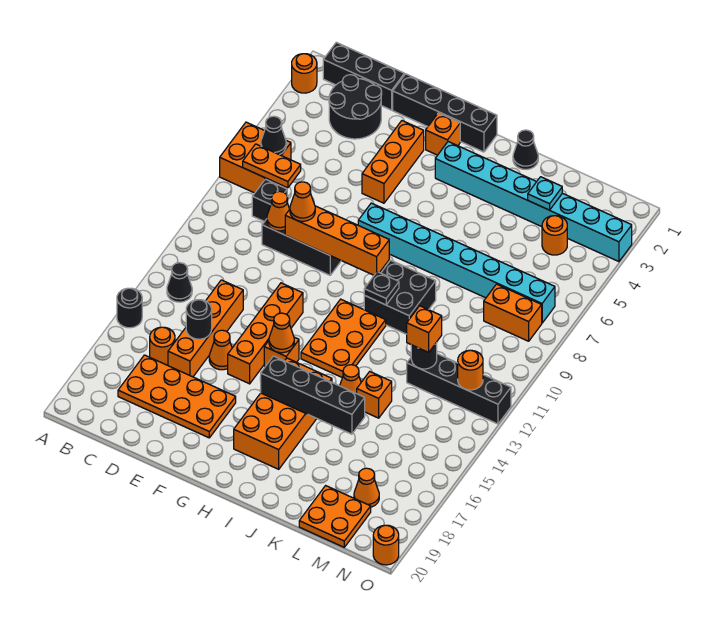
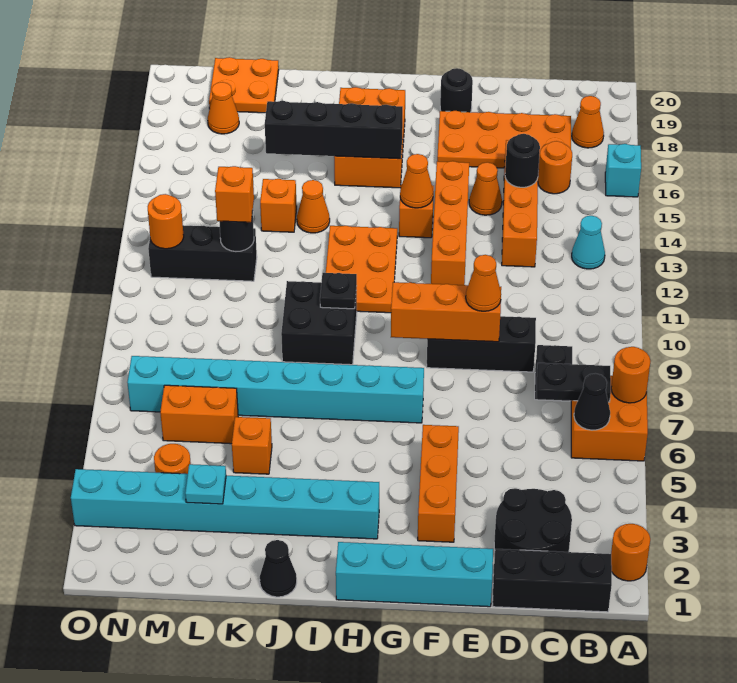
black round brick A15 level 1 -> black round brick F19 level 1
none -> cyan brick A16 level 1
orange plate B7:C7 level 2 -> black plate B7:C7 level 2
black cone B13 level 1 -> cyan cone B13 level 1
orange cone D9 level 2 -> orange cone B18 level 1
black brick E1:H1 level 1 -> cyan brick E1:H1 level 1
orange brick E9:H9 level 2 -> orange brick E9:G9 level 2
orange brick G2 level 1 -> orange brick K5 level 1
orange brick H15:I18 level 1 -> orange brick H16:I18 level 1
black brick L12:O12 level 1 -> black brick L12:N12 level 1
orange brick M8:N8 level 1 -> orange brick L6:M6 level 1
orange round brick O20 level 1 -> orange round brick A7 level 2

